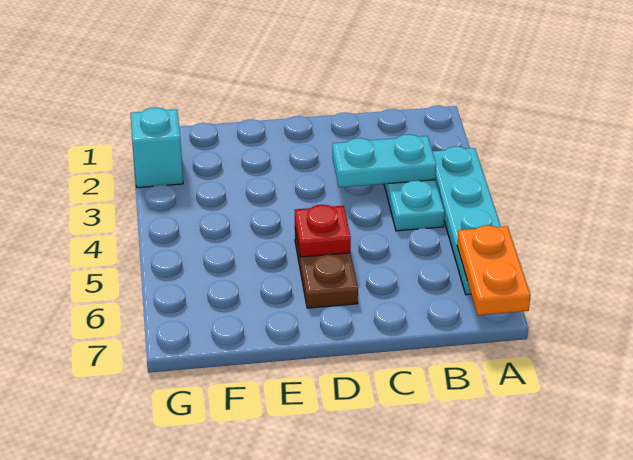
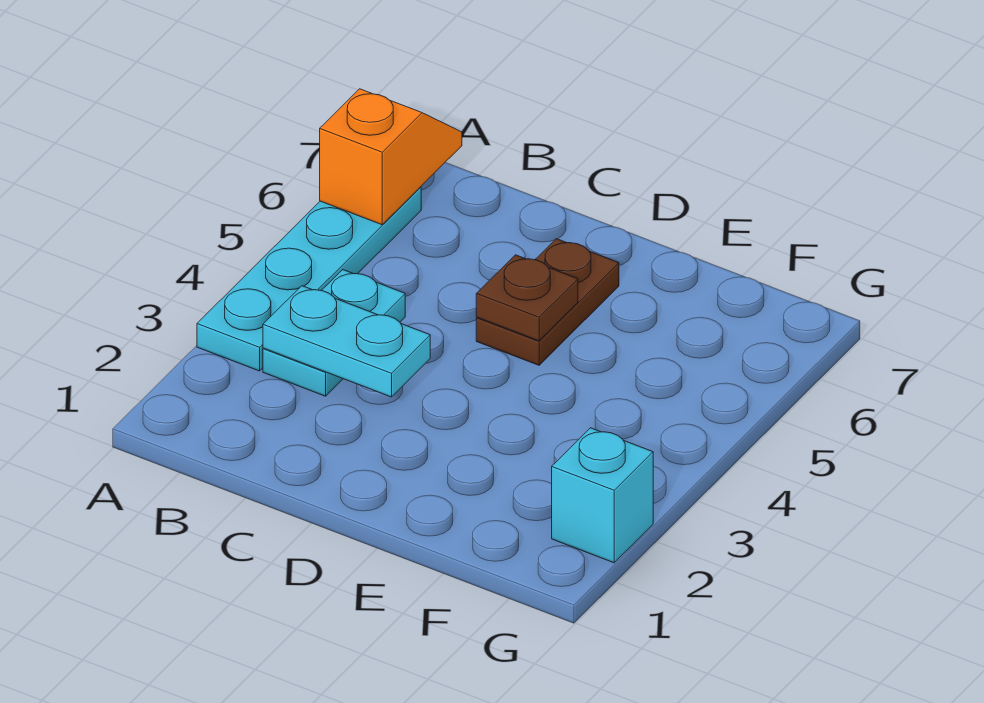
orange plate A6:A7 level 2 -> orange slope A6:A7 level 2 top 6
red plate D5 level 2 -> brown plate D5 level 2

